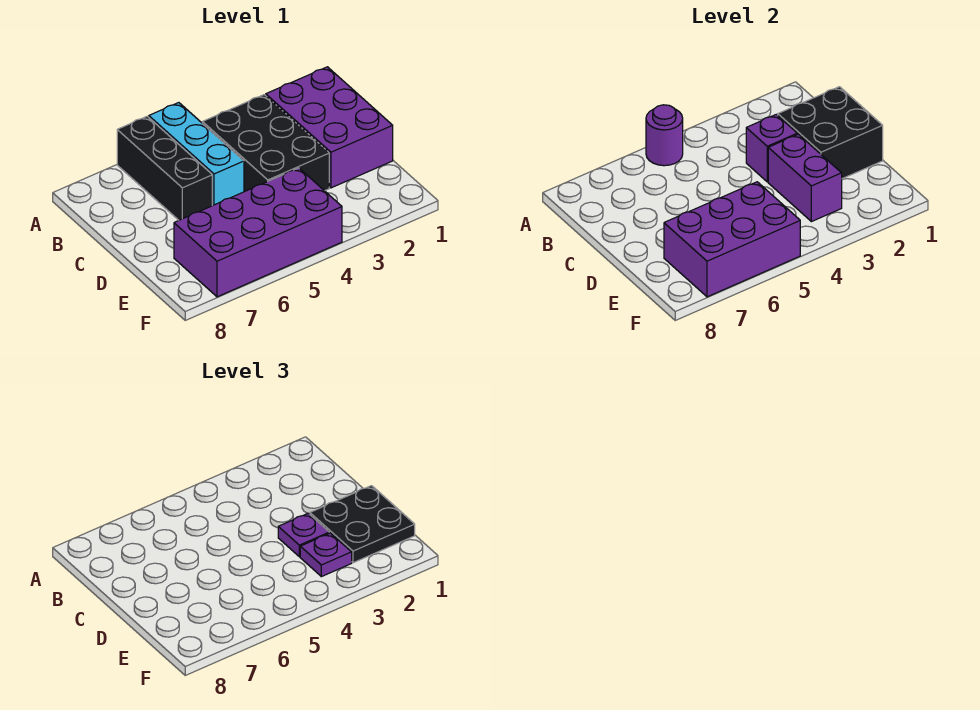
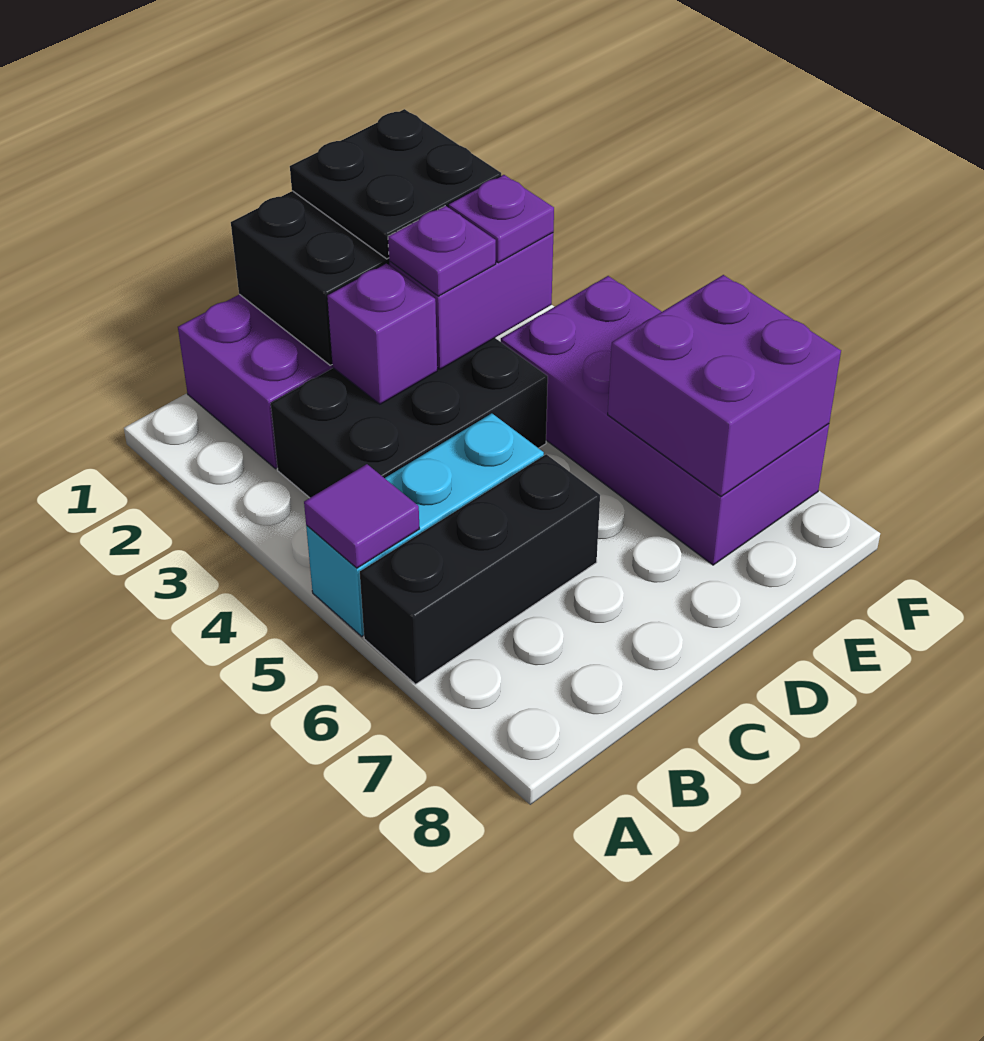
purple round brick A5 level 2 -> purple tile A5 level 2
purple brick E5:F7 level 2 -> purple brick E6:F7 level 2

